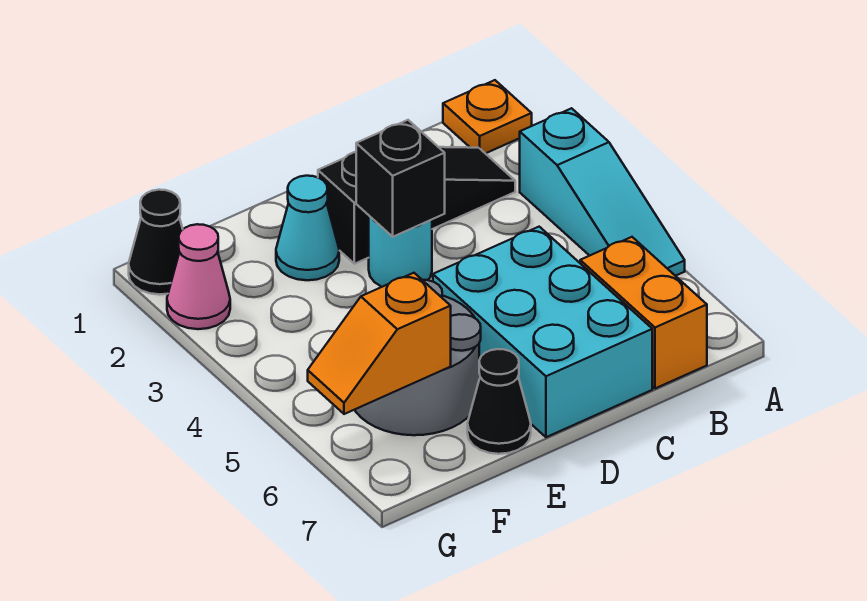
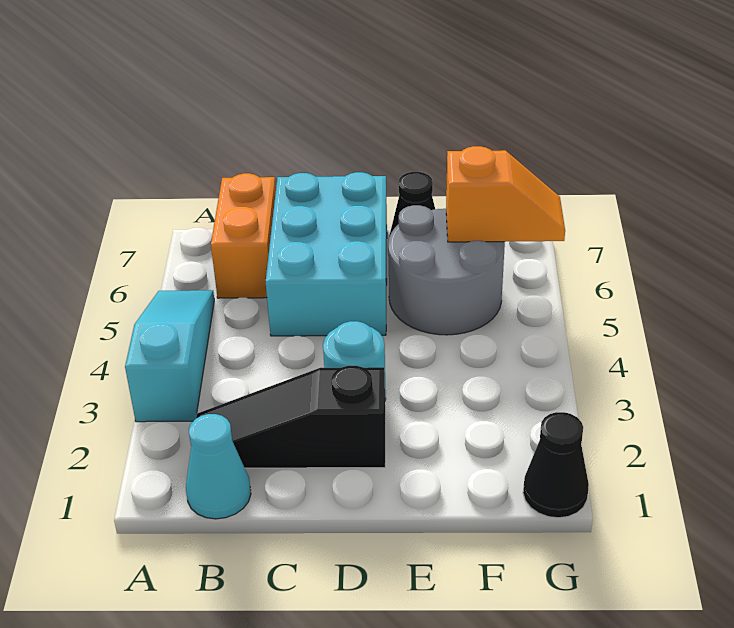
orange plate A1 level 1 -> none
black brick D3 level 2 -> none
cyan cone E2 level 1 -> cyan cone B1 level 1
pink cone G2 level 1 -> none

